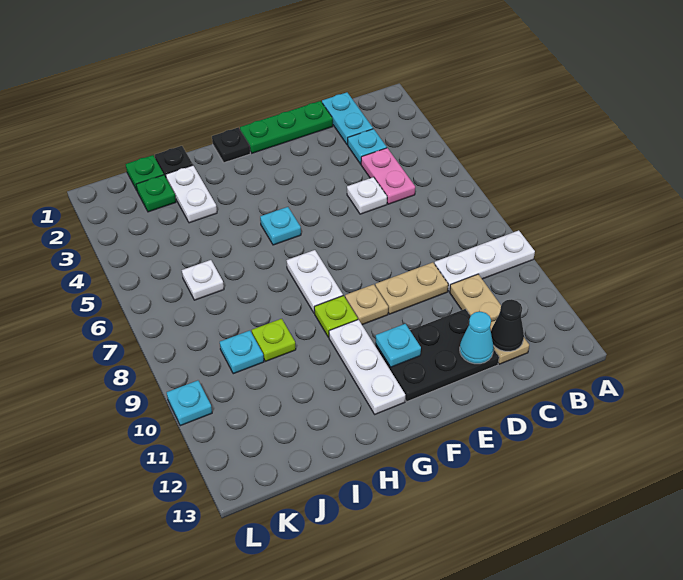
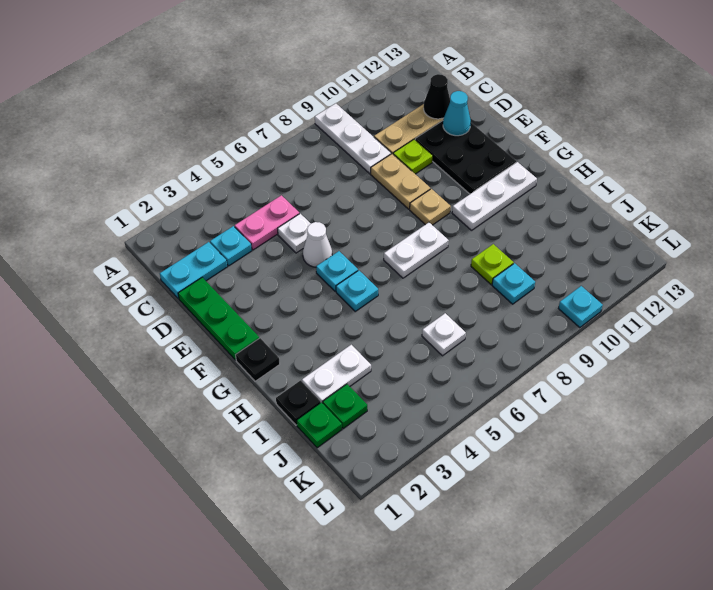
none -> white cone E5 level 1
cyan plate F11 level 2 -> cyan plate F5 level 1
lime plate G9 level 1 -> lime plate D10 level 1

